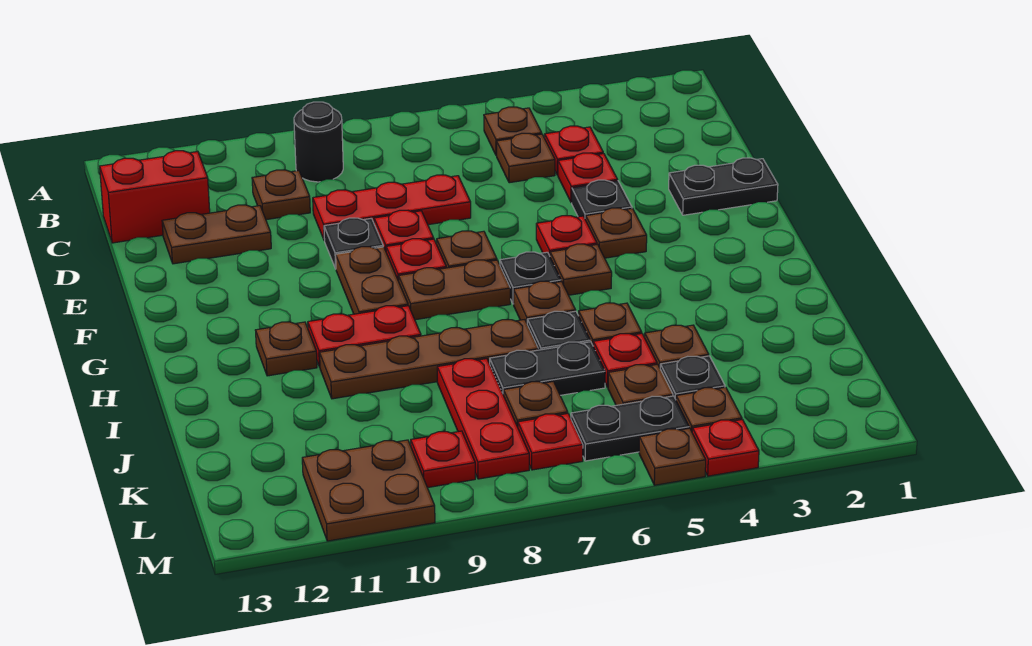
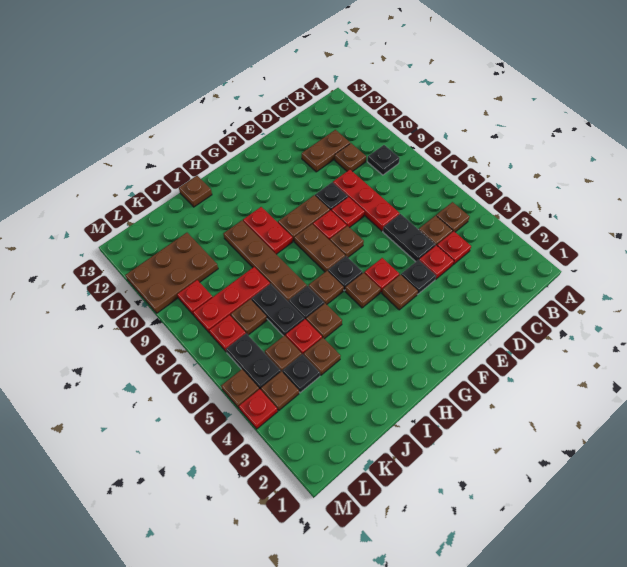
black round brick B9 level 1 -> black plate B9 level 1
red brick C12:C13 level 1 -> none
brown plate D11:D12 level 1 -> brown plate C11:D11 level 1
black plate E1:E2 level 1 -> black plate D5:D6 level 1
brown plate H11 level 1 -> brown plate I13 level 1
brown plate L10:M11 level 1 -> brown plate K10:M11 level 1

